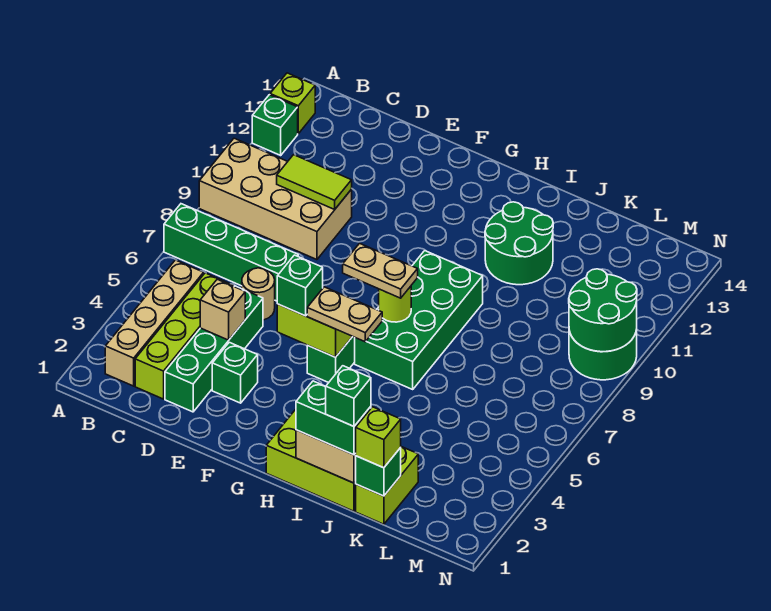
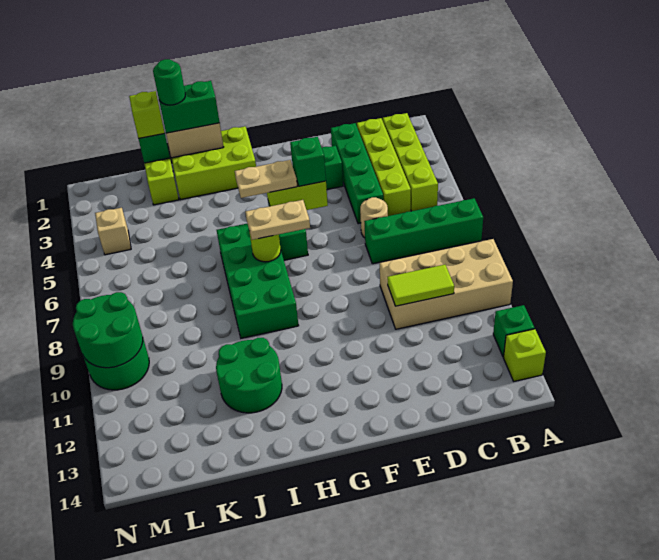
tan brick B2:B5 level 1 -> lime brick B2:B5 level 1
tan brick D4 level 2 -> tan brick M4 level 1
green brick J1 level 4 -> green round brick J1 level 4

